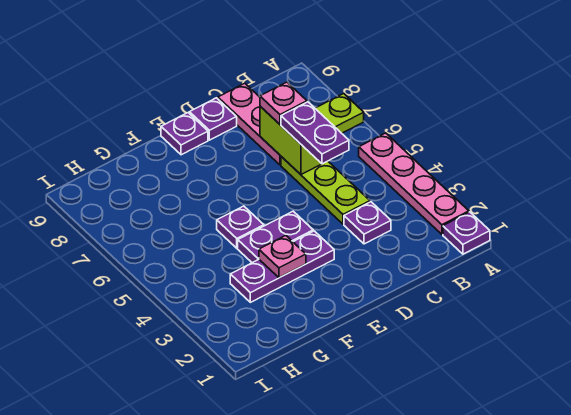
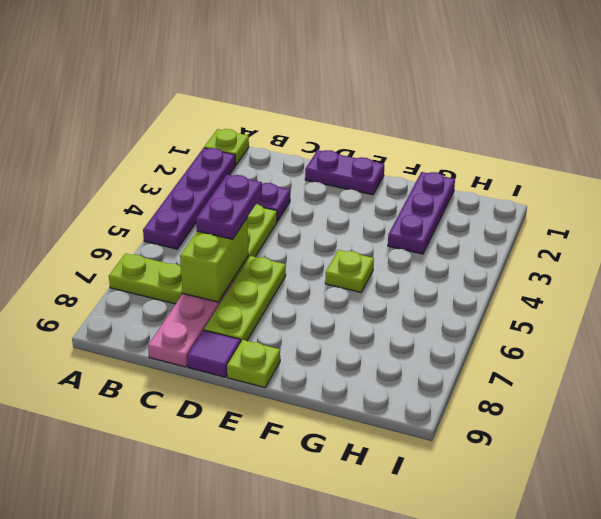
purple plate A1 level 1 -> lime plate A1 level 1
pink plate A2:A5 level 1 -> purple plate A2:A5 level 1
pink plate C7 level 3 -> none
none -> lime plate D6:D8 level 1
purple plate D9 level 1 -> purple tile D9 level 1
purple plate E3:G3 level 1 -> purple plate G1:G3 level 1
purple plate E4:F4 level 1 -> purple plate D1:E1 level 1
purple plate E9 level 1 -> lime plate E9 level 1
pink plate F3 level 2 -> none
purple plate F5 level 1 -> lime plate F5 level 1

